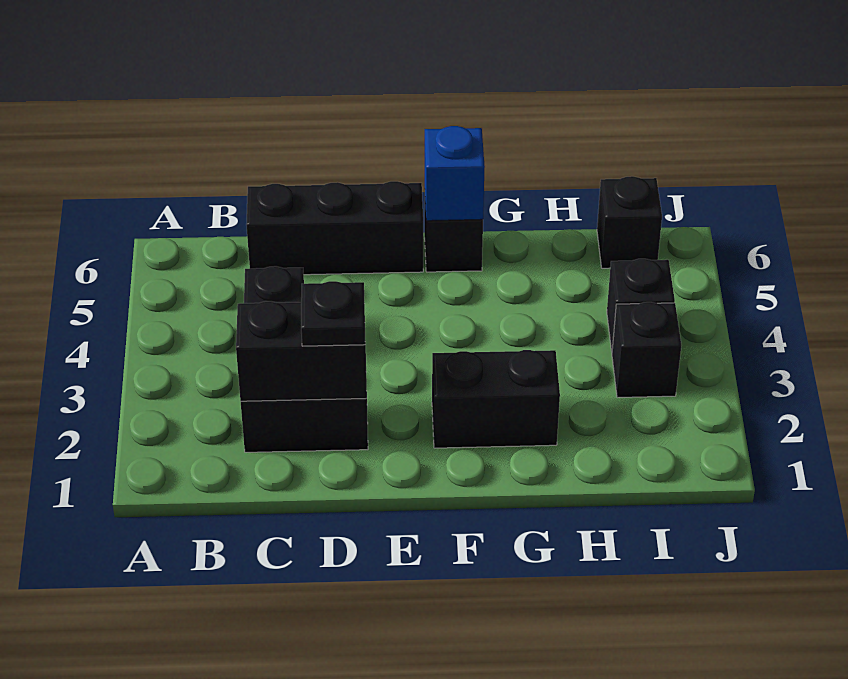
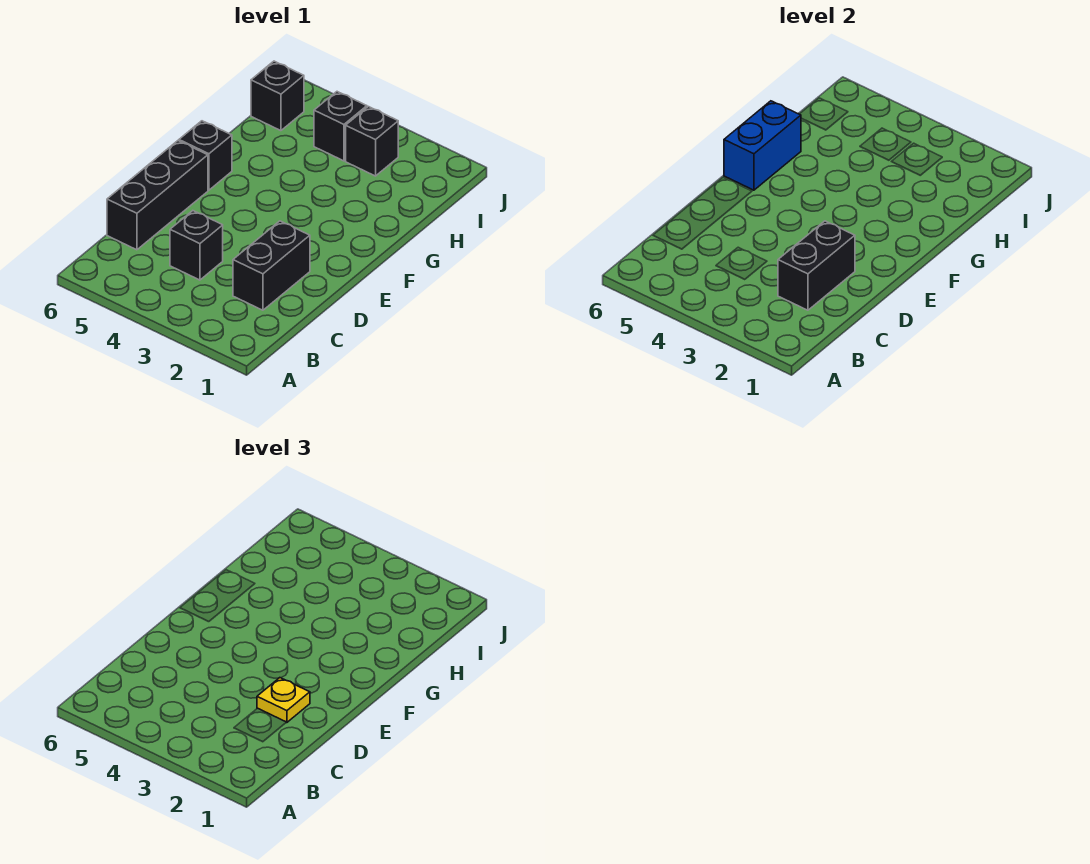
black plate D2 level 3 -> yellow plate D2 level 3
black brick F2:G2 level 1 -> none
blue brick F6 level 2 -> blue brick F6:G6 level 2

